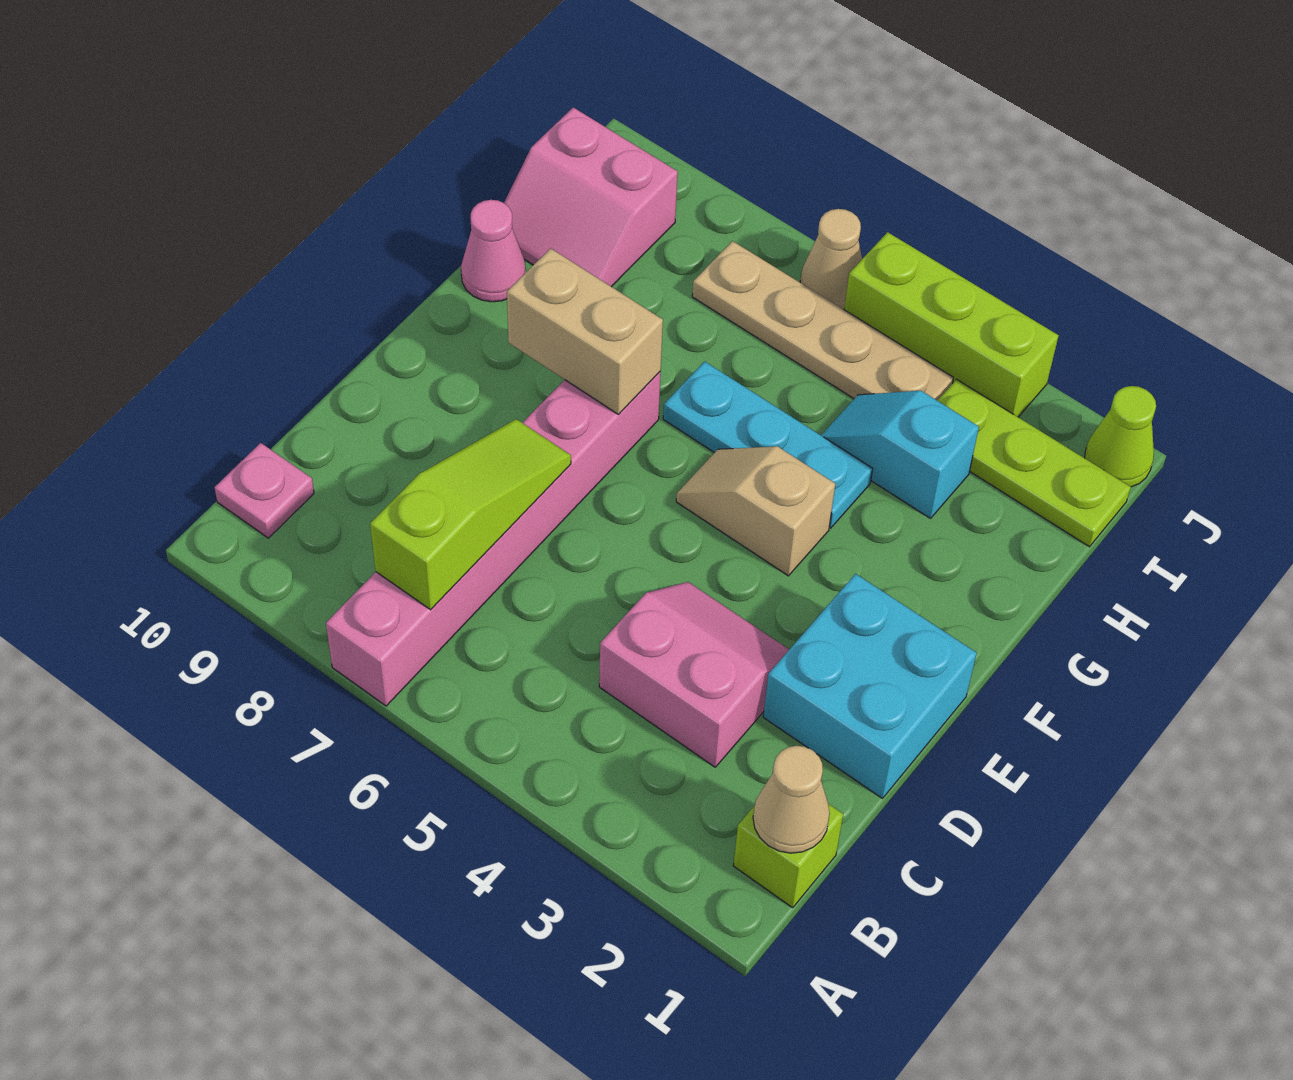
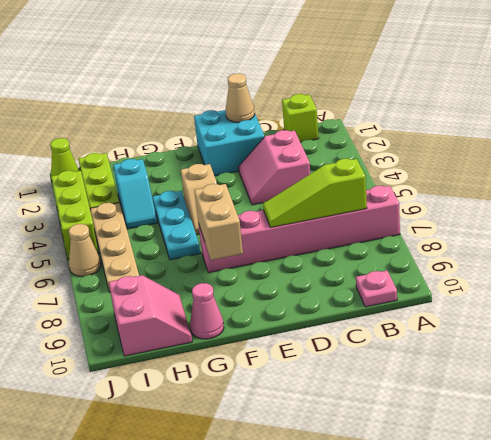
tan cone B1 level 2 -> tan cone D1 level 2

